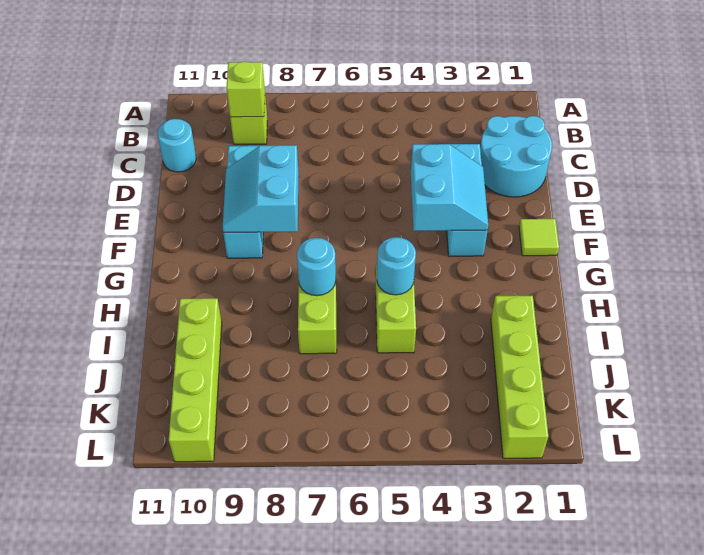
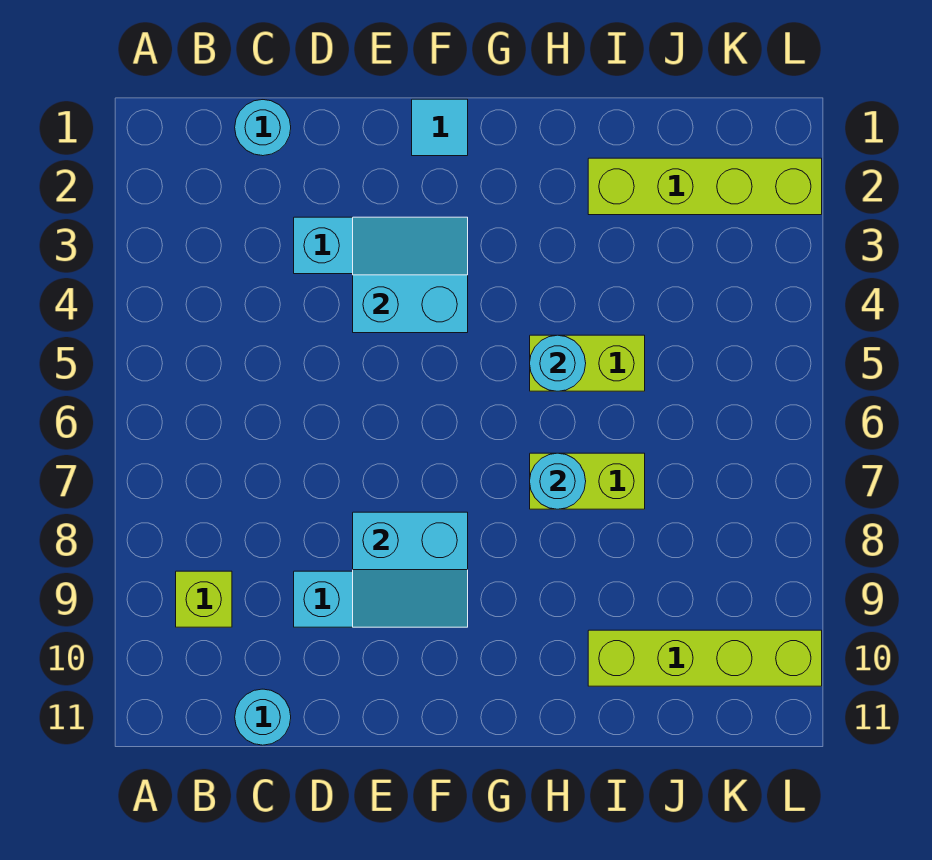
lime brick B9 level 2 -> none
cyan round brick C1:D2 level 1 -> cyan round brick C1 level 1
lime tile F1 level 1 -> cyan tile F1 level 1

